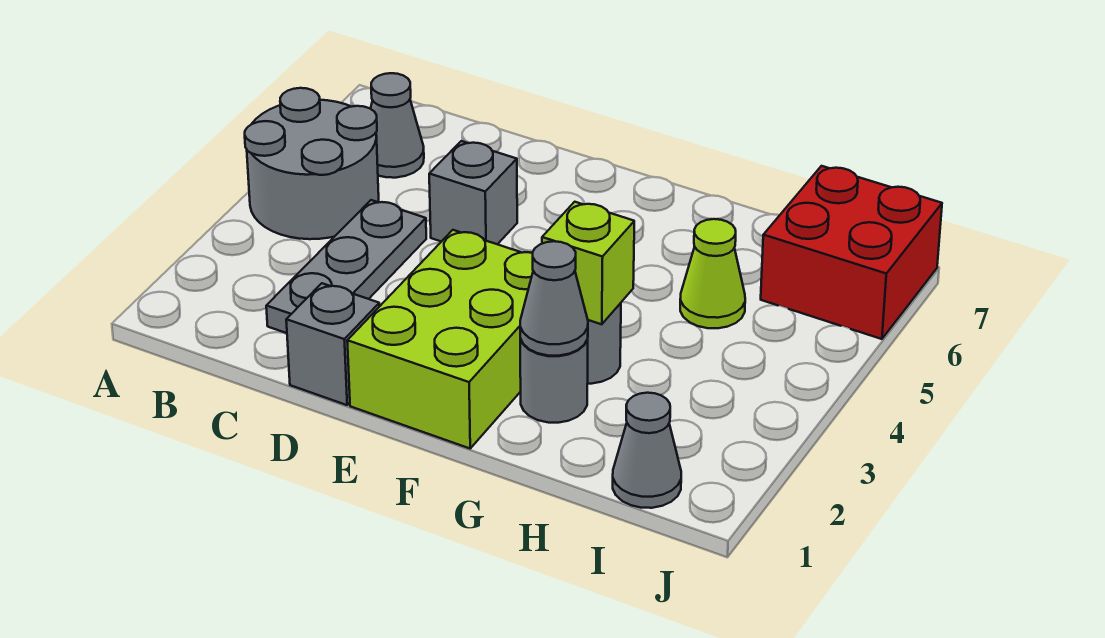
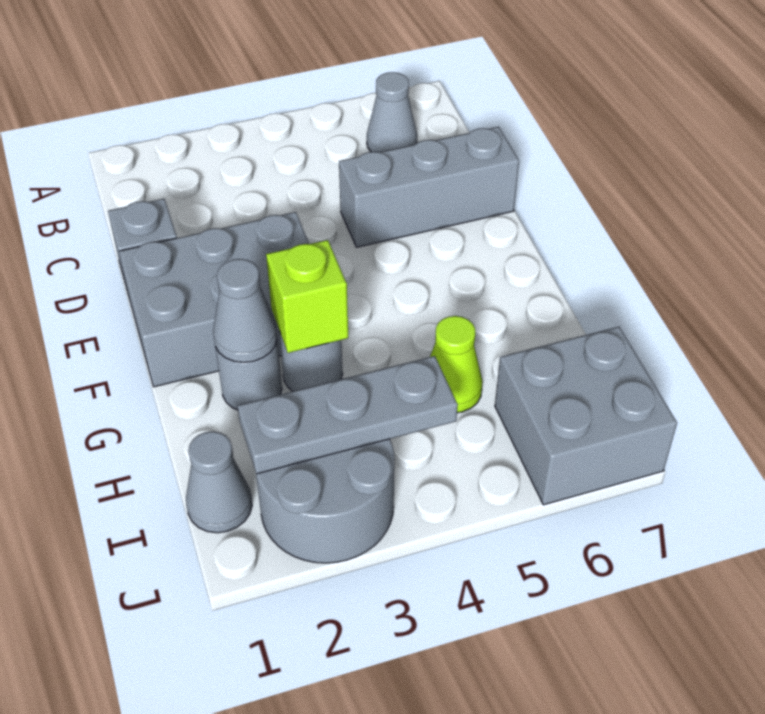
grey round brick A4:B5 level 1 -> grey round brick I2:J3 level 1
grey plate C2:C4 level 1 -> grey plate I2:I4 level 2
grey brick D5 level 1 -> grey brick D5:D7 level 1
lime brick E1:F3 level 1 -> grey brick E1:F3 level 1
red brick I6:J7 level 1 -> grey brick I6:J7 level 1

